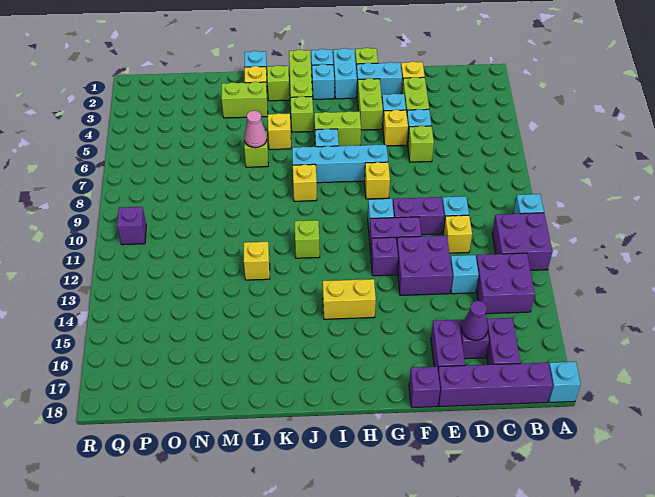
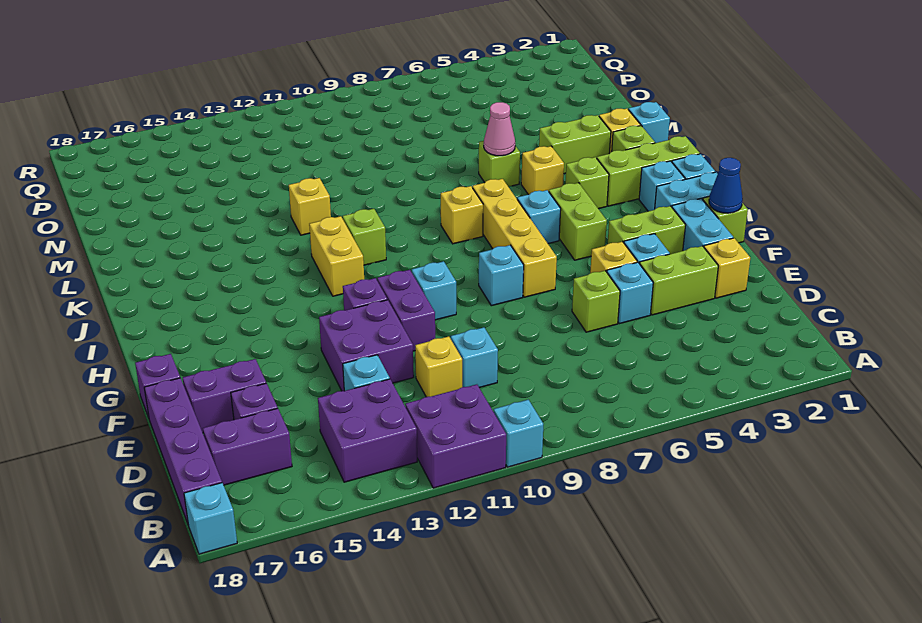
purple cone D16 level 2 -> none
purple brick E10:F10 level 1 -> none
none -> blue cone G1 level 2
cyan brick G7:J7 level 1 -> yellow brick G7:J7 level 1
yellow brick G8 level 1 -> cyan brick G8 level 1
yellow brick H14:I14 level 1 -> yellow brick I12:J12 level 1
lime brick L3:M3 level 1 -> lime brick L3:L4 level 1
purple brick Q10 level 1 -> none

